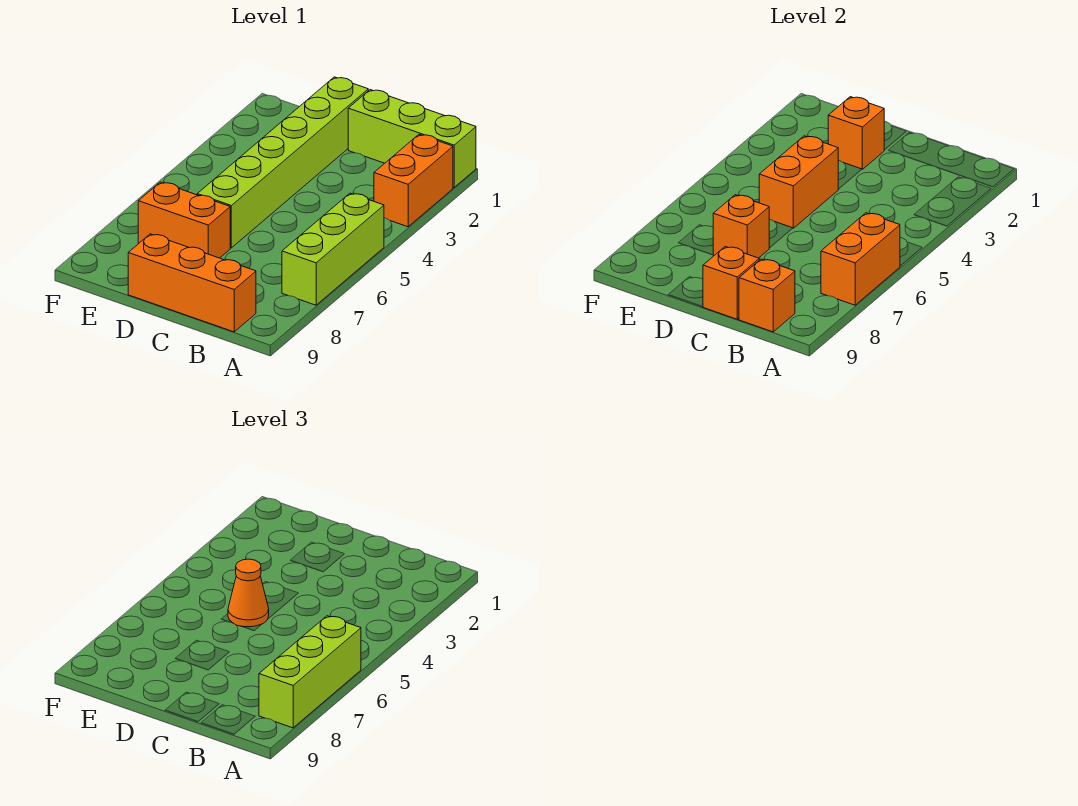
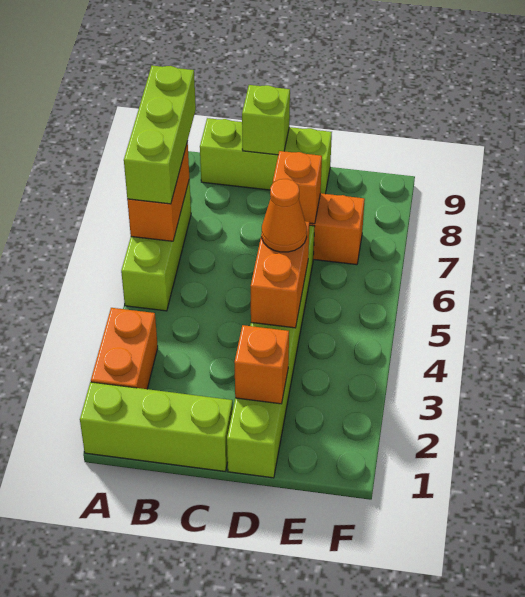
orange brick B9:D9 level 1 -> lime brick B9:D9 level 1
orange brick B9 level 2 -> none
orange brick C9 level 2 -> lime brick C9 level 2

